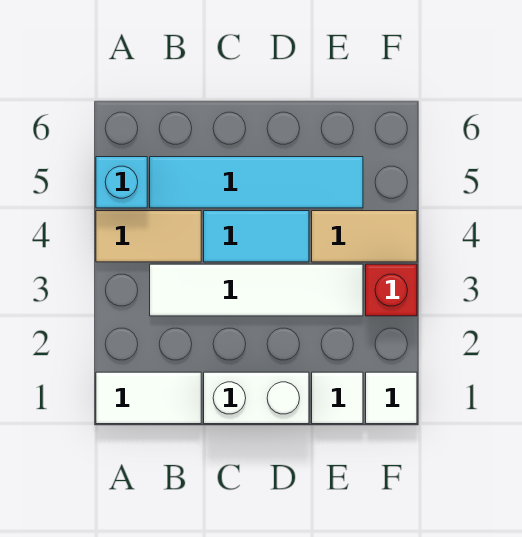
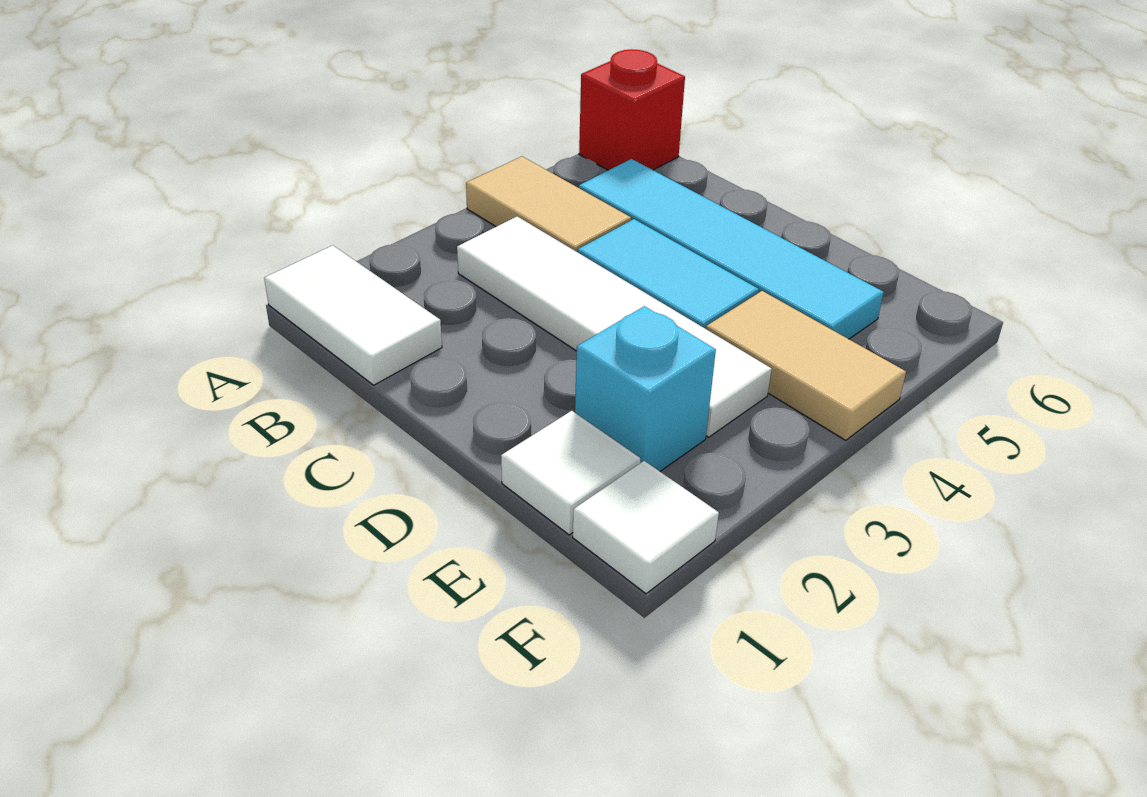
cyan brick A5 level 1 -> cyan brick E2 level 1
white brick C1:D1 level 1 -> none
red brick F3 level 1 -> red brick A6 level 1

